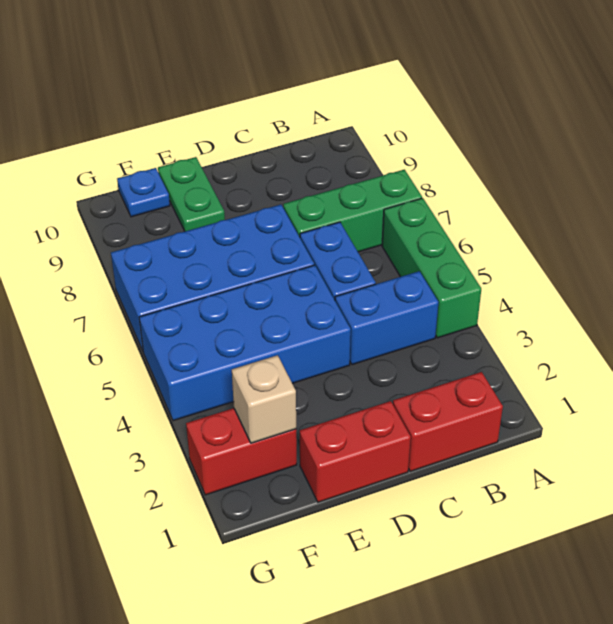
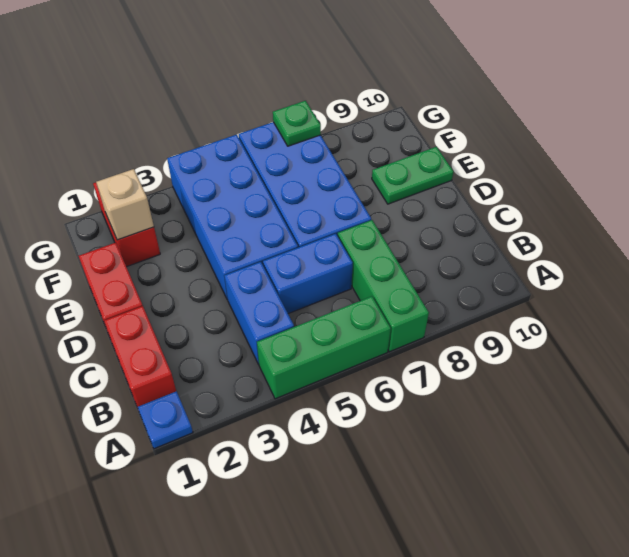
blue plate F10 level 1 -> blue plate A1 level 1
none -> green plate G7 level 2

